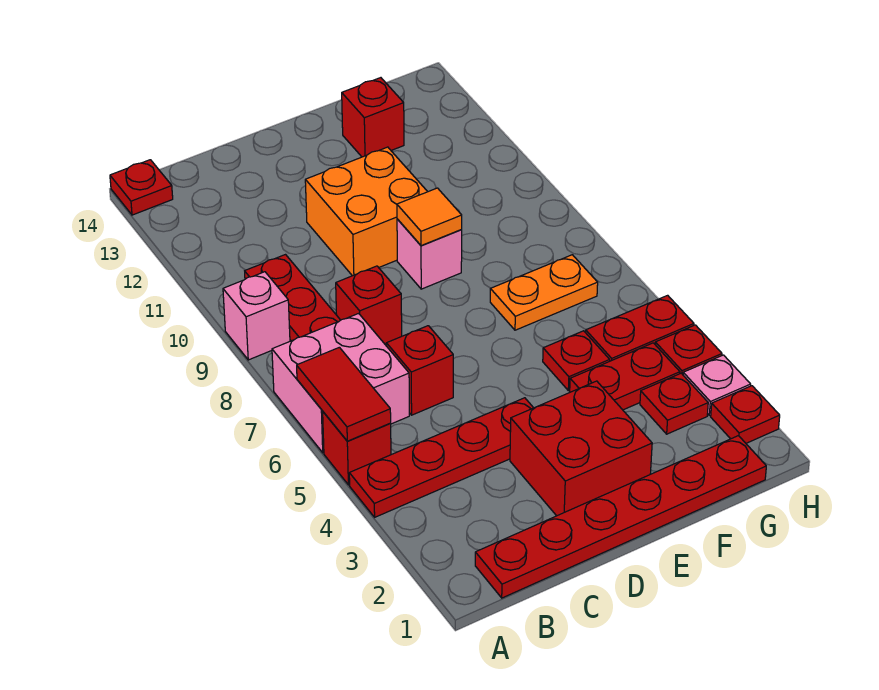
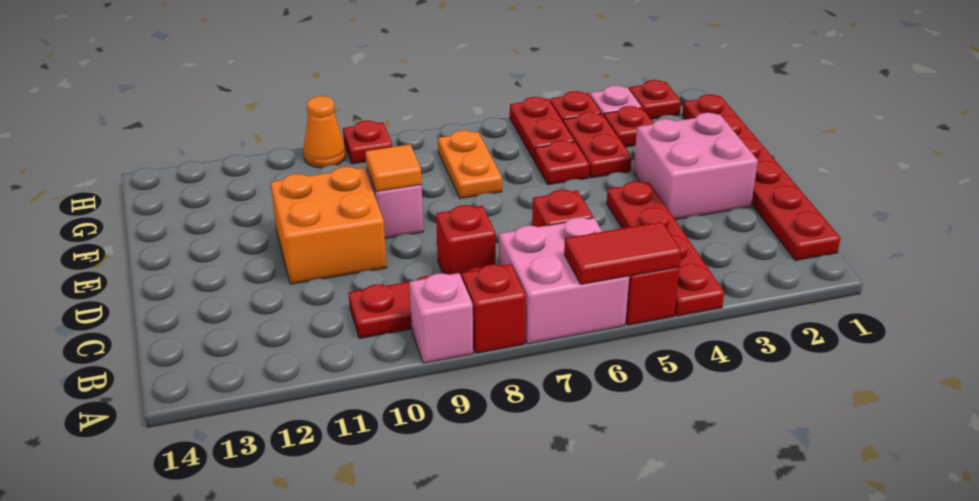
red plate A14 level 1 -> red plate H9 level 1
red brick D2:E3 level 1 -> pink brick D2:E3 level 1
red brick F13 level 1 -> red brick A8 level 1
none -> orange cone H10 level 1

